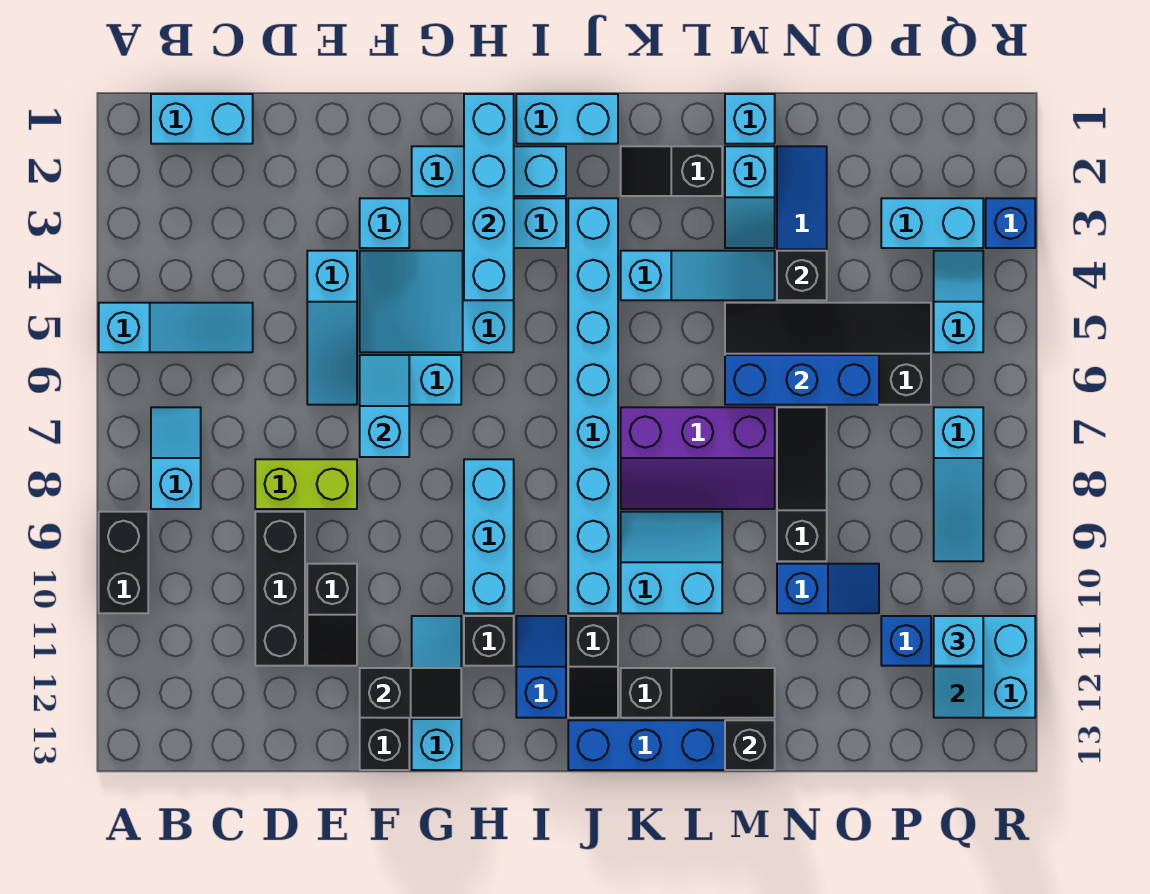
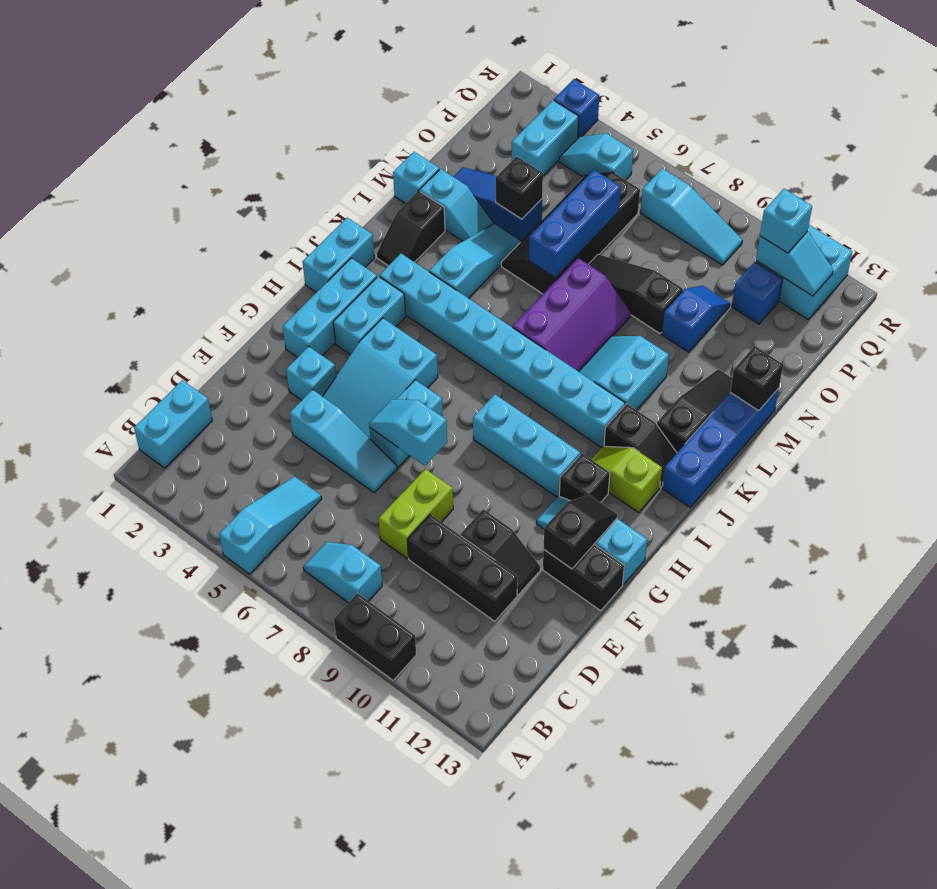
cyan brick H1:H4 level 2 -> none
blue slope I11:I12 level 1 top 12 -> lime slope I11:I12 level 1 top 12

